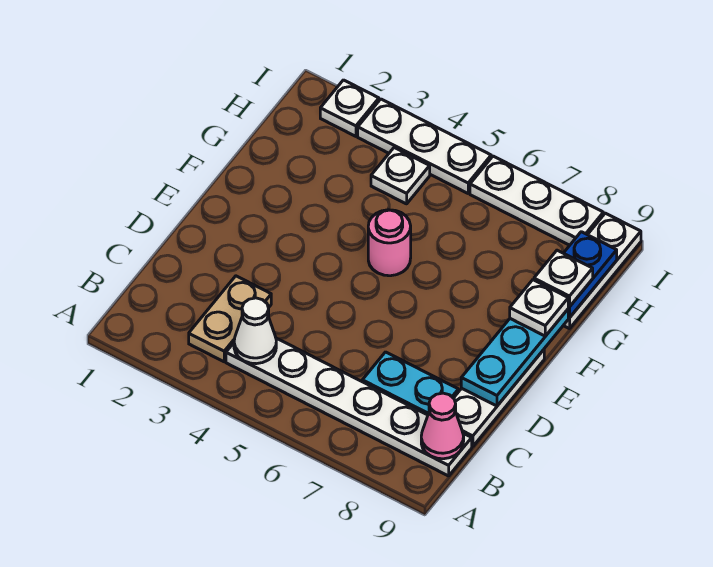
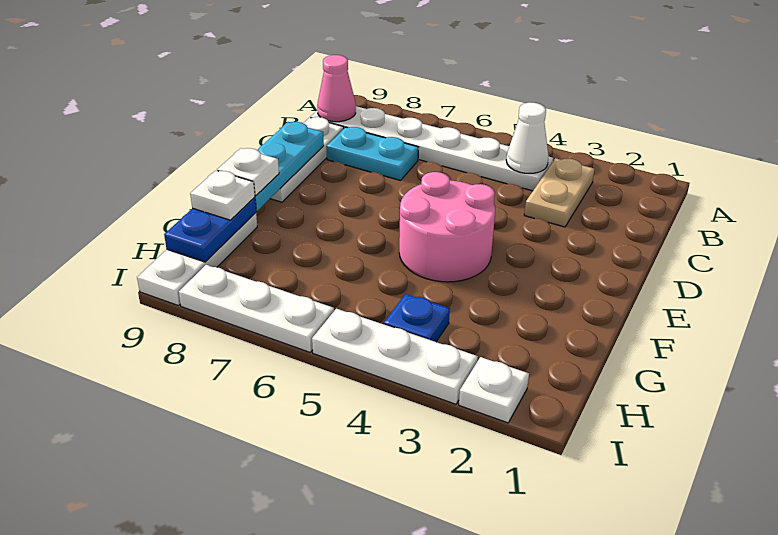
pink round brick F5 level 1 -> pink round brick E4:F5 level 1
white plate H4 level 1 -> blue plate H4 level 1

